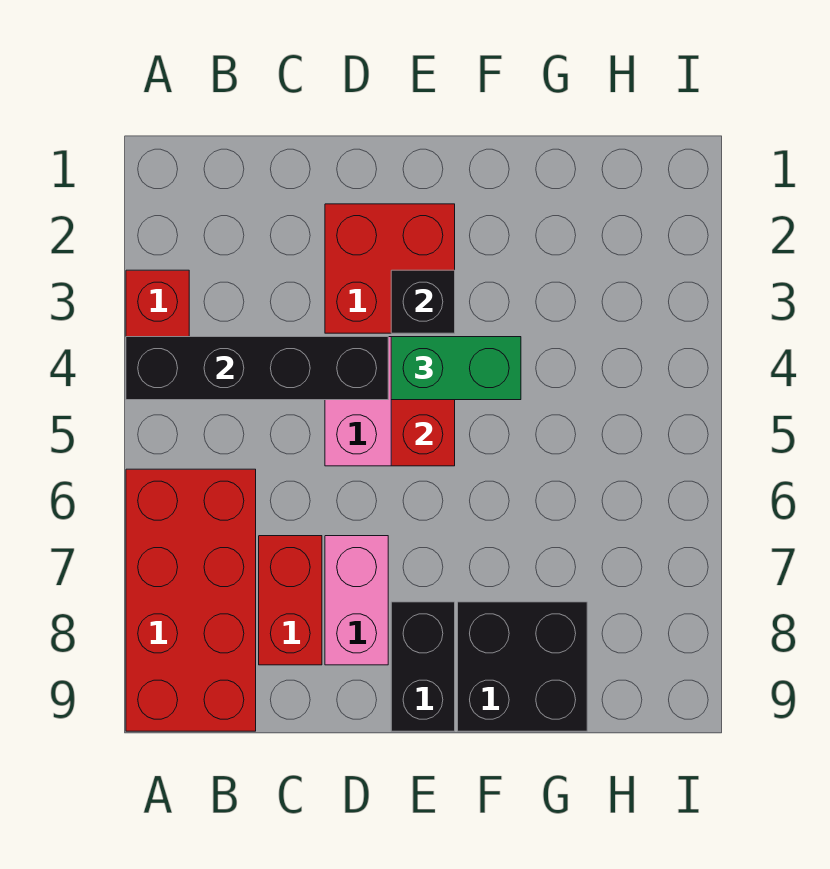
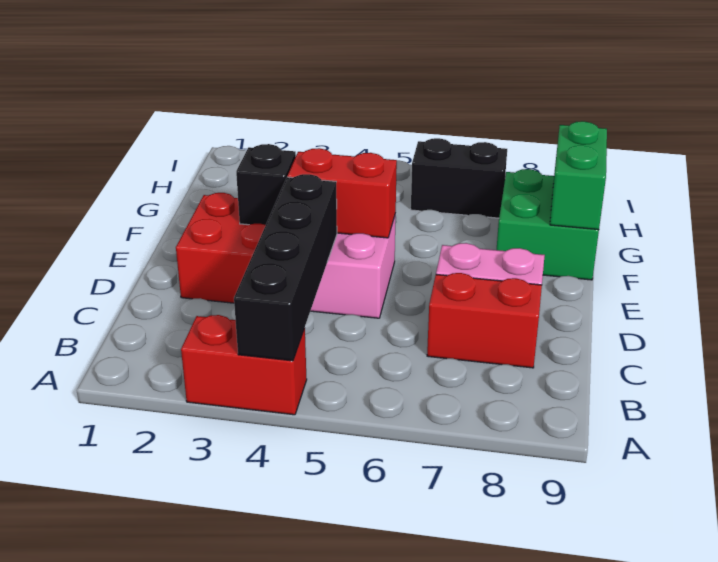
red brick A6:B9 level 1 -> none
green brick E4:F4 level 3 -> green brick F9:G9 level 2
black brick E8:E9 level 1 -> black brick H6:H7 level 1
black brick F8:G9 level 1 -> green brick F8:G9 level 1

